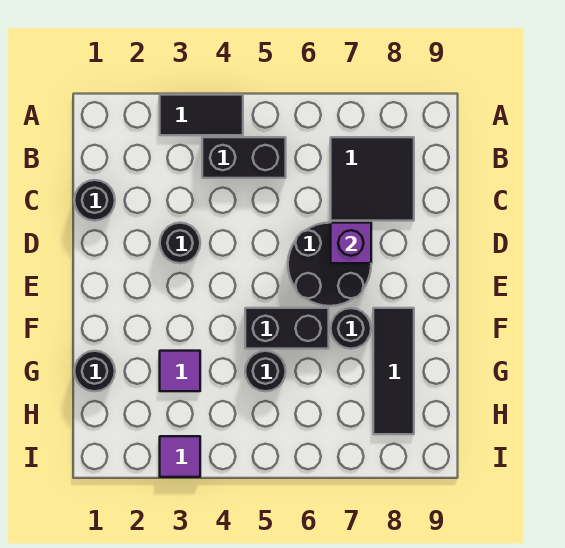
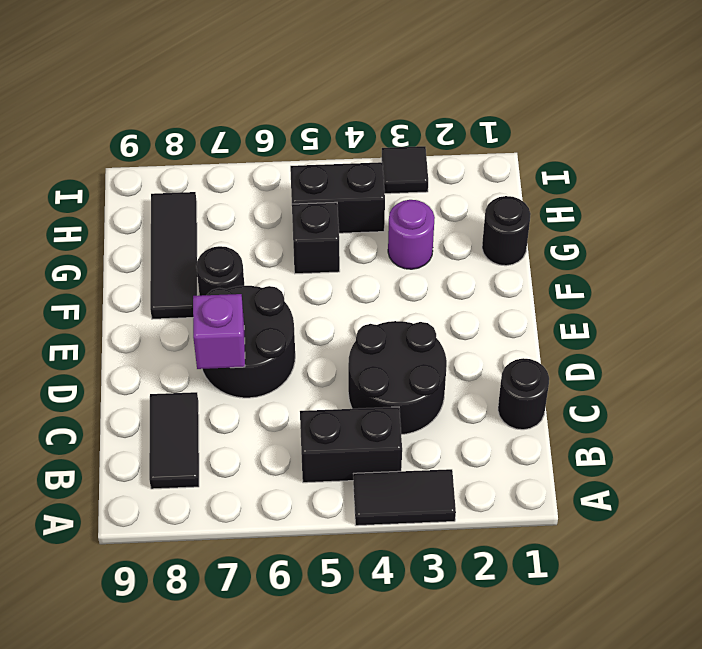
black tile B7:C8 level 1 -> black tile B8:C8 level 1
black round brick D3 level 1 -> black round brick C3:D4 level 1
black brick F5:F6 level 1 -> black brick H4:H5 level 1
purple tile G3 level 1 -> purple round brick G3 level 1
black round brick G5 level 1 -> black brick G5 level 1
purple tile I3 level 1 -> black tile I3 level 1

